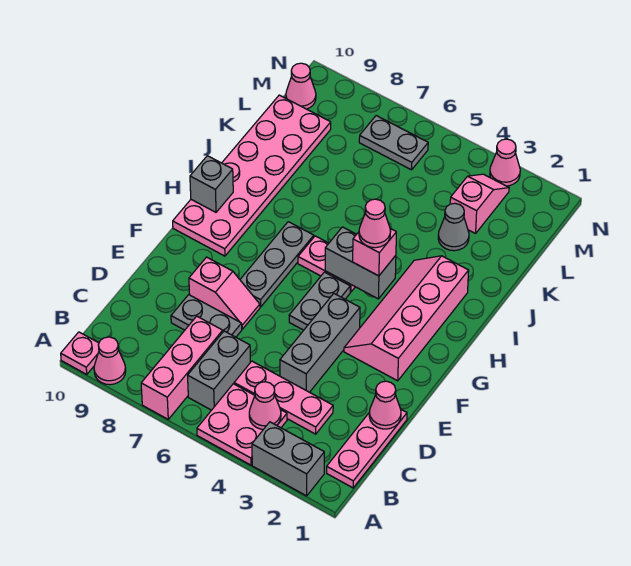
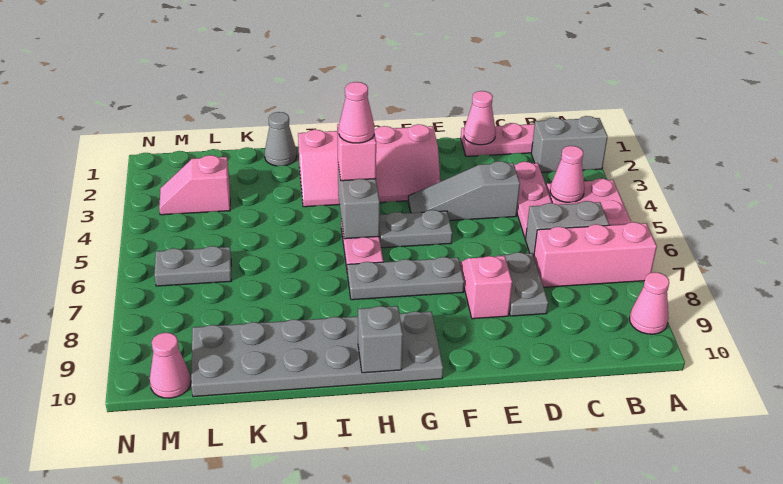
grey brick A2:A3 level 1 -> grey brick A2:B2 level 1
pink plate A10 level 1 -> none
grey brick D4:F4 level 1 -> grey slope D4:F4 level 1 top D
pink plate G9:L10 level 1 -> grey plate G9:L10 level 1
grey cone K3 level 1 -> grey cone J1 level 1
grey plate M6:M7 level 1 -> grey plate L6:M6 level 1
pink cone N3 level 1 -> none

